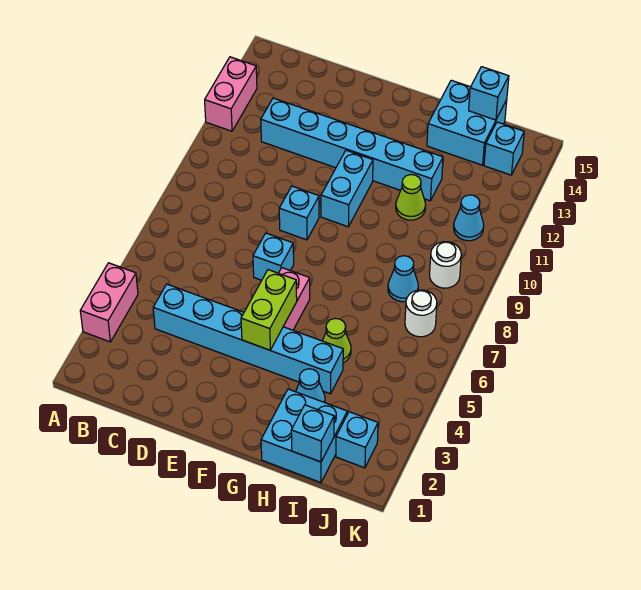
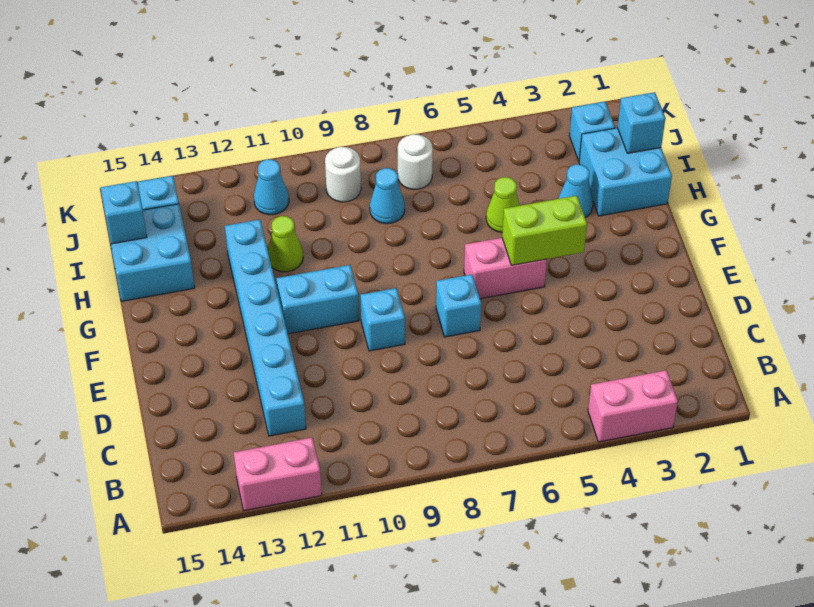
cyan brick C4:H4 level 1 -> none

